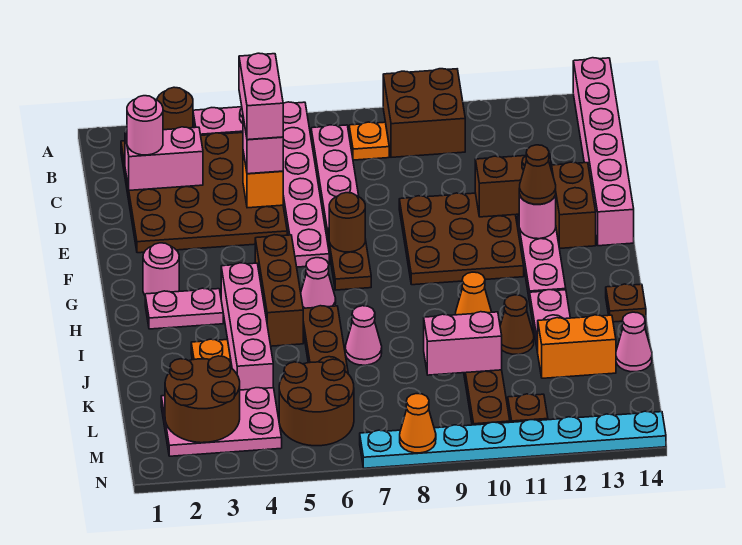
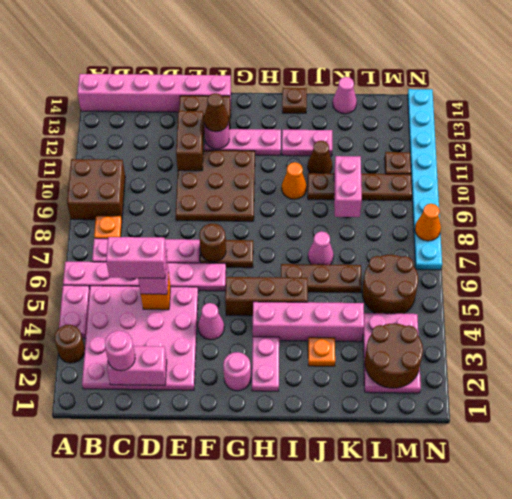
brown plate B2:E5 level 1 -> pink plate B2:E5 level 1
pink brick C2:C3 level 2 -> pink brick C2:D2 level 2
pink cone H6 level 1 -> pink cone F4 level 1
orange brick K12:K13 level 1 -> none

